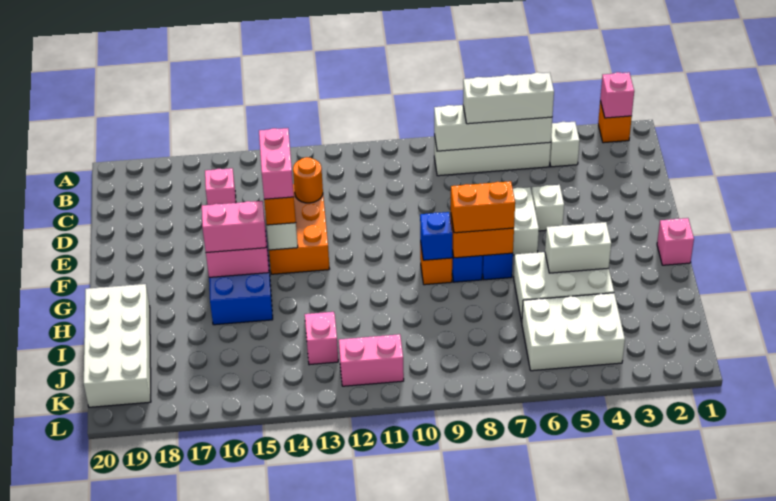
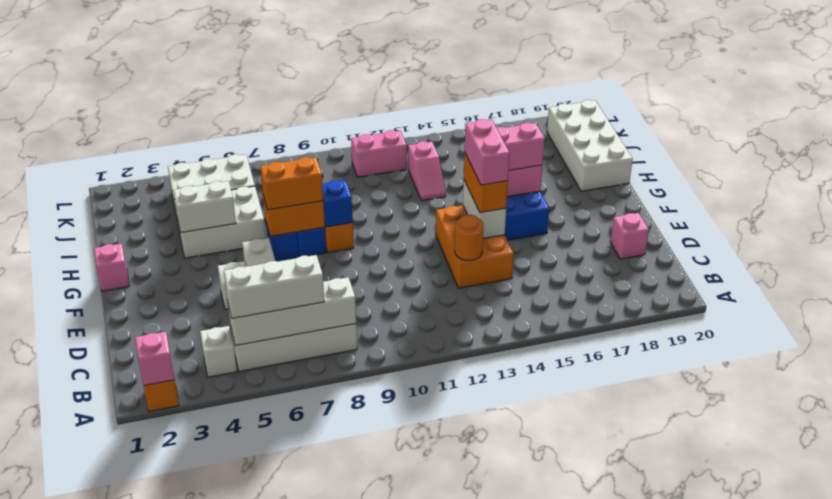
pink brick C16 level 1 -> pink brick D19 level 1

